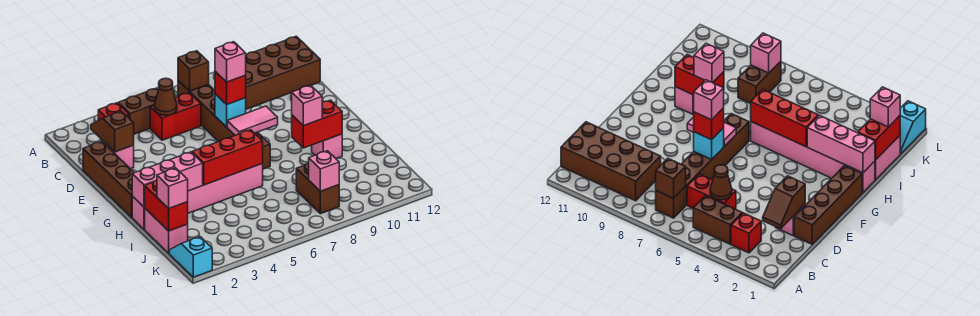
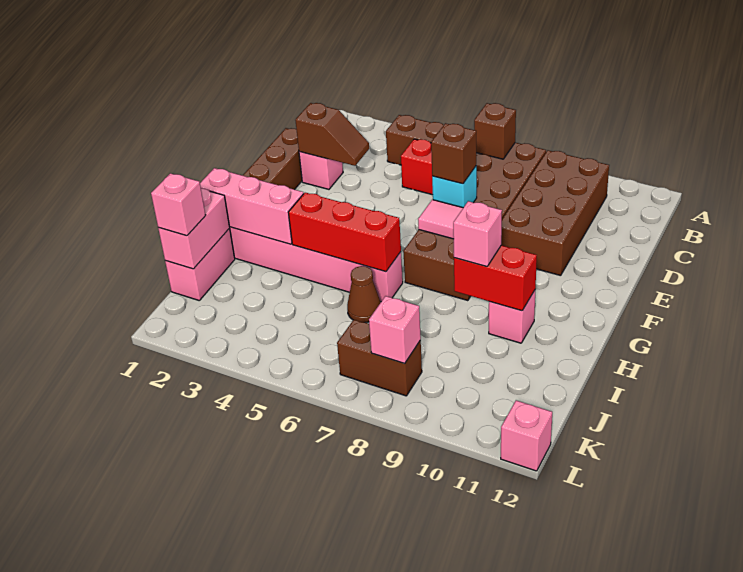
red brick B3 level 1 -> none
brown brick B7:G7 level 1 -> brown brick B7:G8 level 1
brown brick B9:C12 level 1 -> brown brick B9:E10 level 1
brown slope C2:D2 level 2 top D -> brown slope D2:D3 level 2 top 2
brown cone C5 level 2 -> brown cone I6 level 1
red brick E7 level 3 -> brown brick E7 level 3
pink brick E7 level 4 -> pink brick L12 level 1
red brick I1:J1 level 2 -> pink brick I1:J1 level 2
brown brick J8:K8 level 1 -> brown brick K7:K8 level 1
cyan slope K1:L1 level 1 top L -> none

